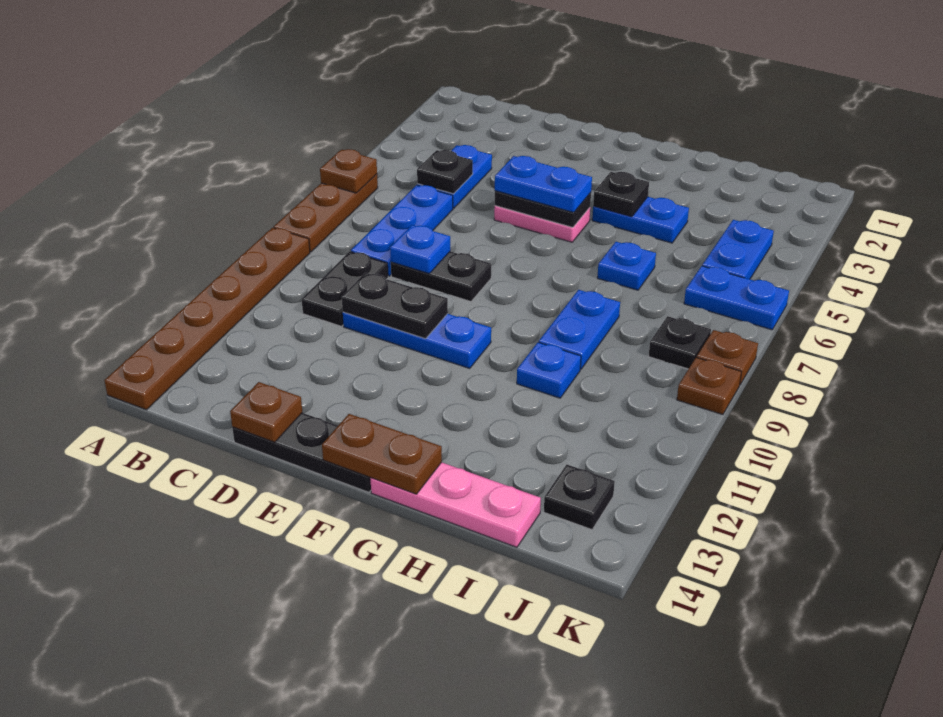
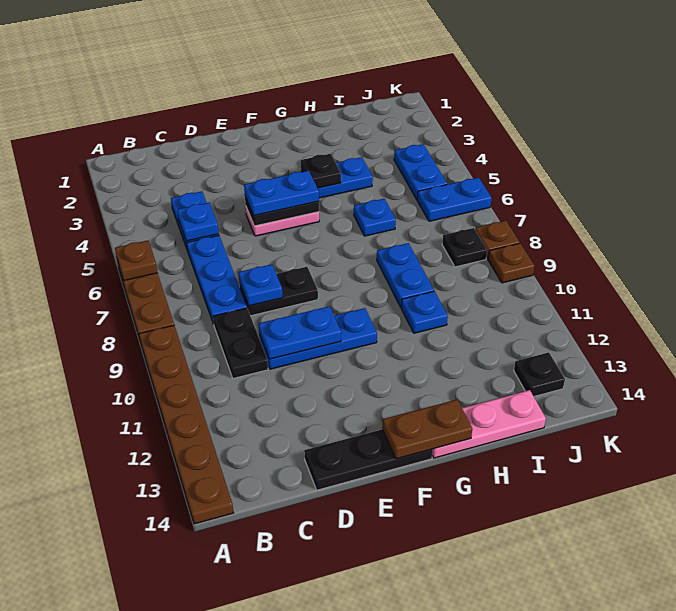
black plate C5 level 2 -> blue plate C5 level 2
black plate D10:E10 level 2 -> blue plate D10:E10 level 2
brown plate D14 level 2 -> none

